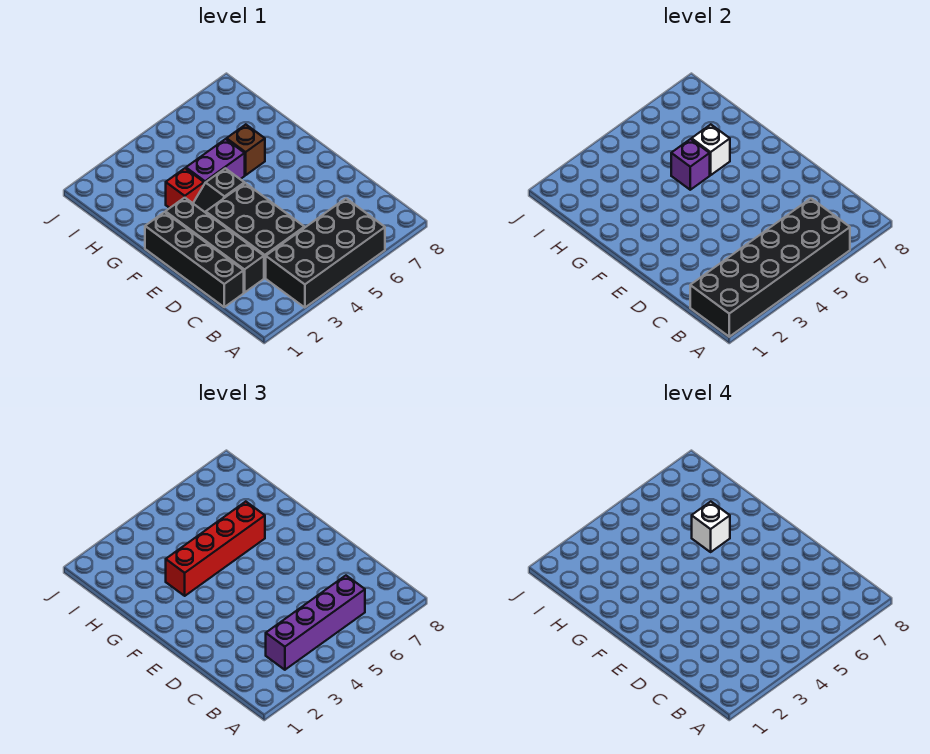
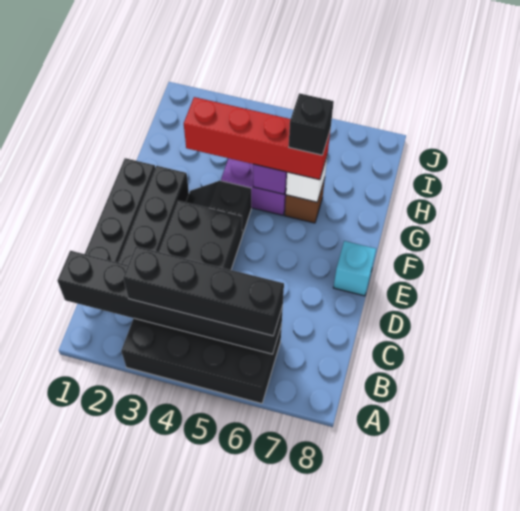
black brick A1:B6 level 2 -> black brick B1:B6 level 2
purple brick B3:B6 level 3 -> black brick B3:B6 level 3
none -> cyan brick E8 level 1
red brick G3 level 1 -> none
white brick G6 level 4 -> black brick G6 level 4

